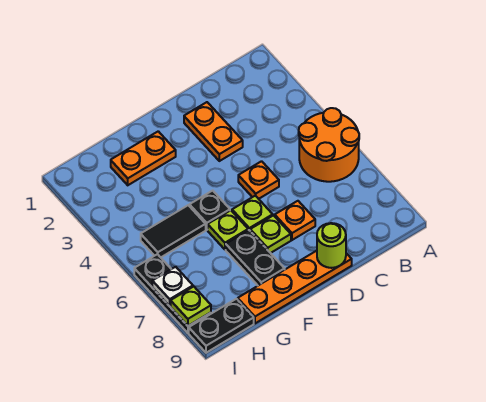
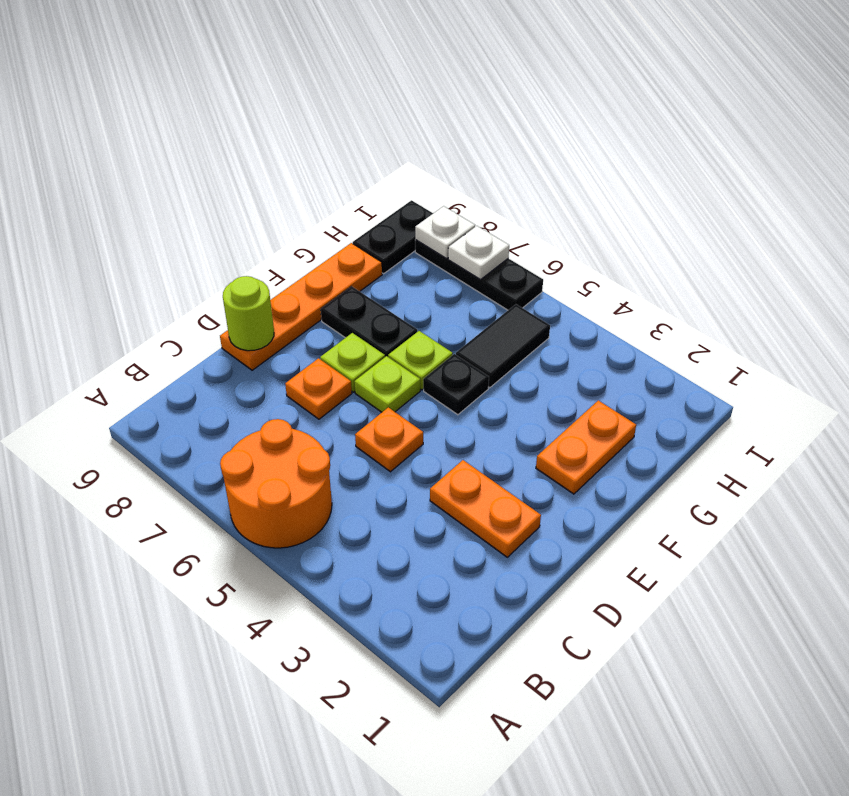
lime plate I8 level 2 -> white plate I8 level 2

